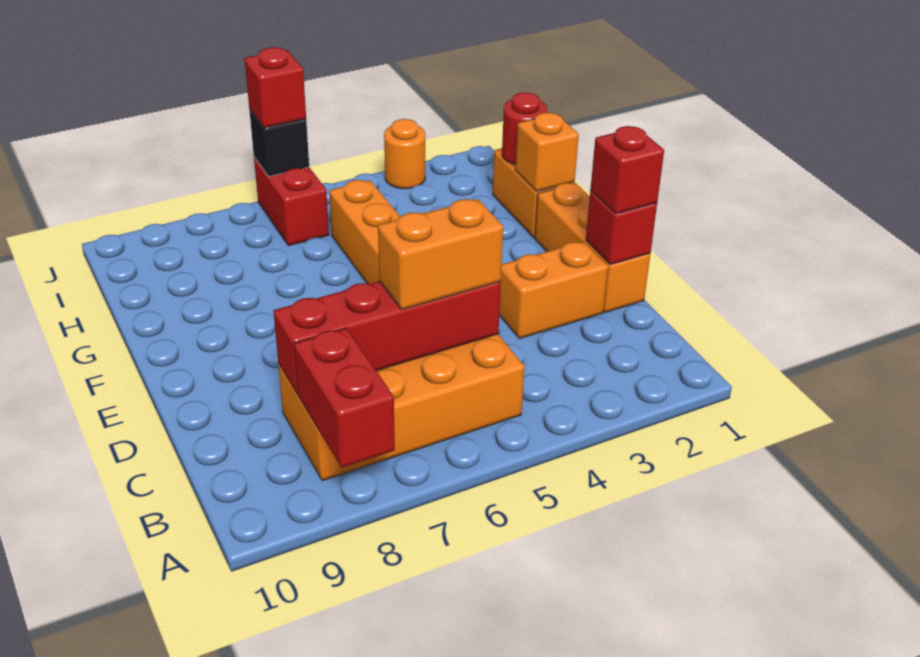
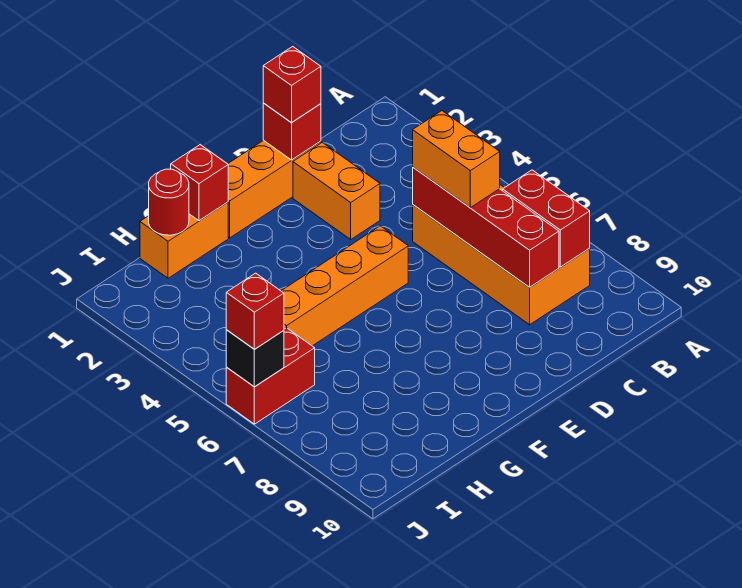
red brick A8:B8 level 2 -> red brick B7:B8 level 2
orange brick G1 level 2 -> red brick G1 level 2
orange round brick J3 level 1 -> none

